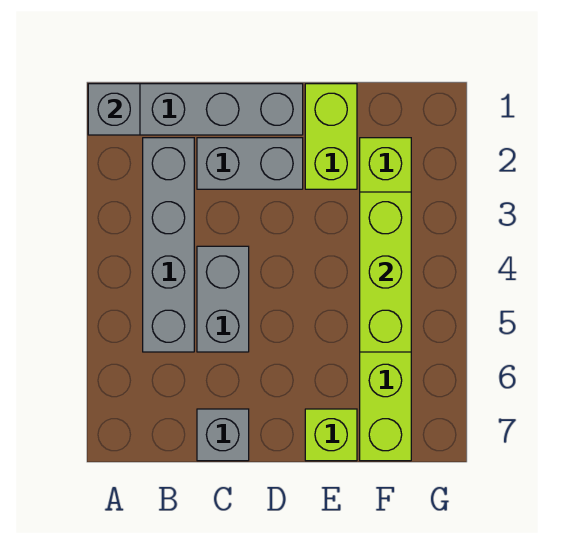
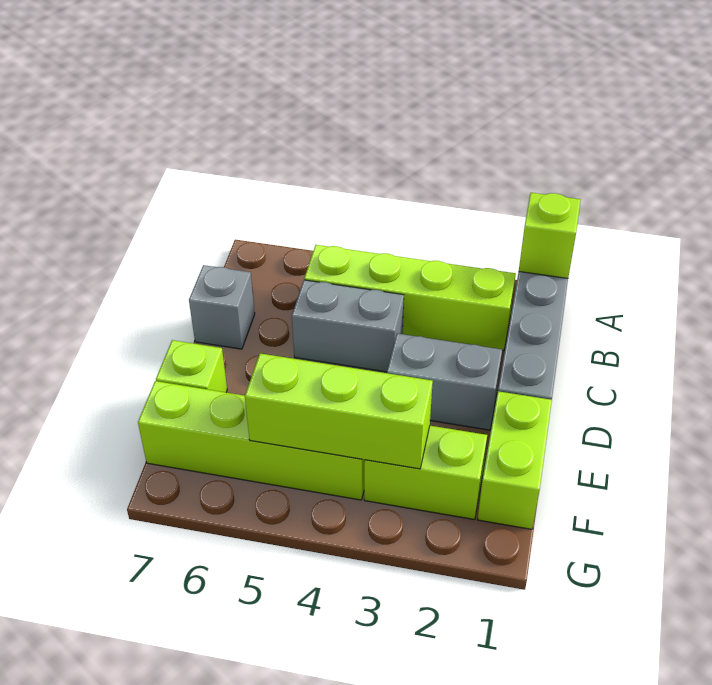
grey brick A1 level 2 -> lime brick A1 level 2
grey brick B2:B5 level 1 -> lime brick B2:B5 level 1
grey brick C2:D2 level 1 -> grey brick D2:D3 level 1
lime brick E1:E2 level 1 -> lime brick E1:F1 level 1

